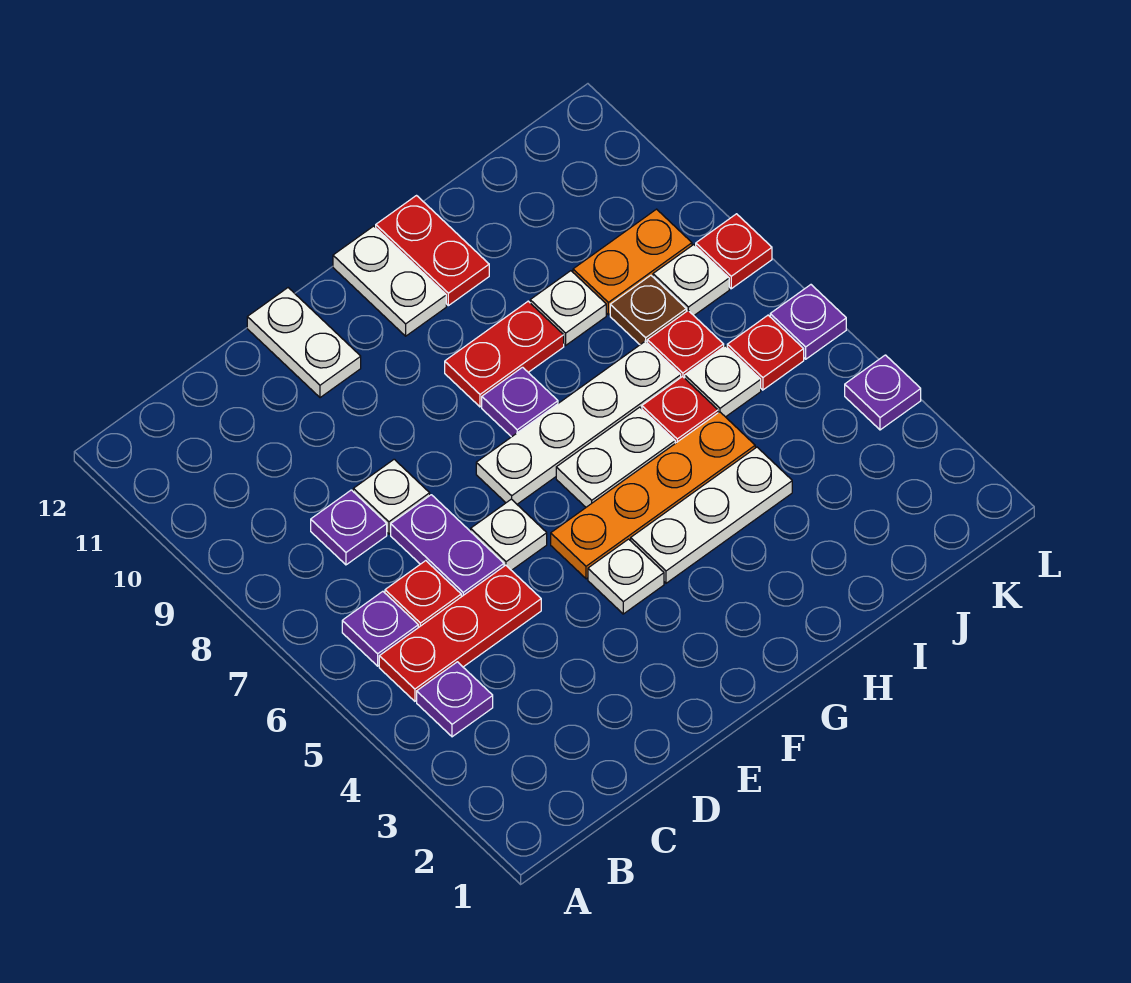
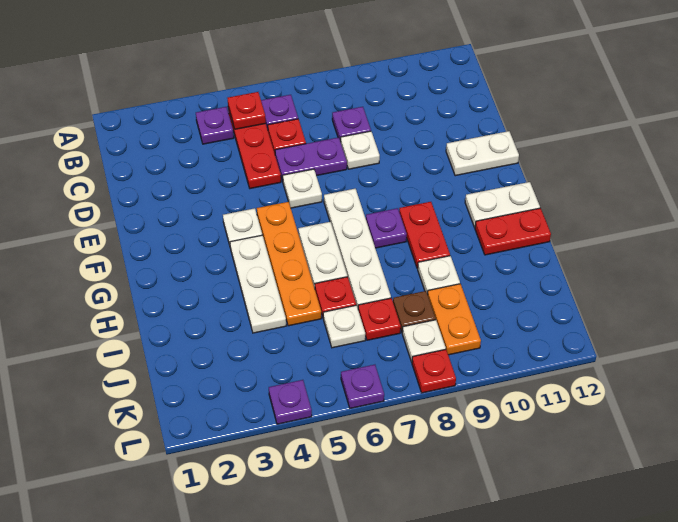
red plate K6 level 1 -> red plate B5 level 2

